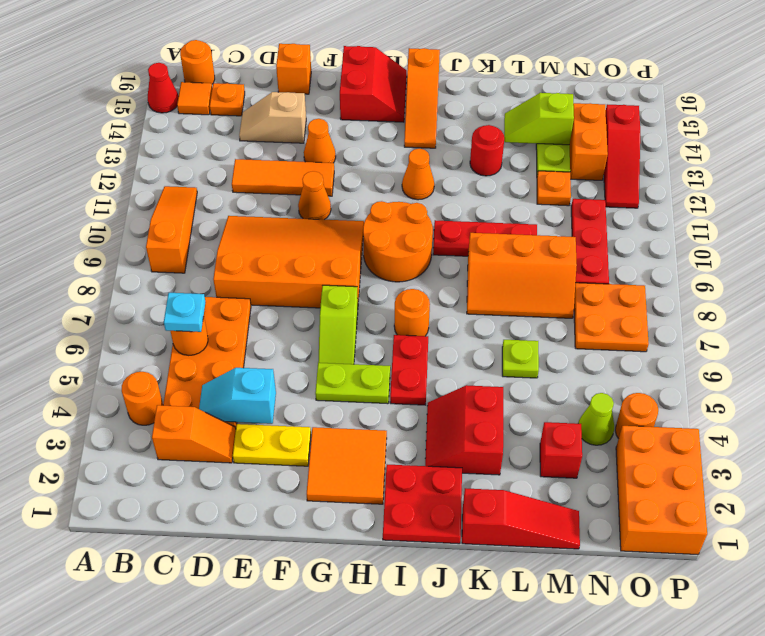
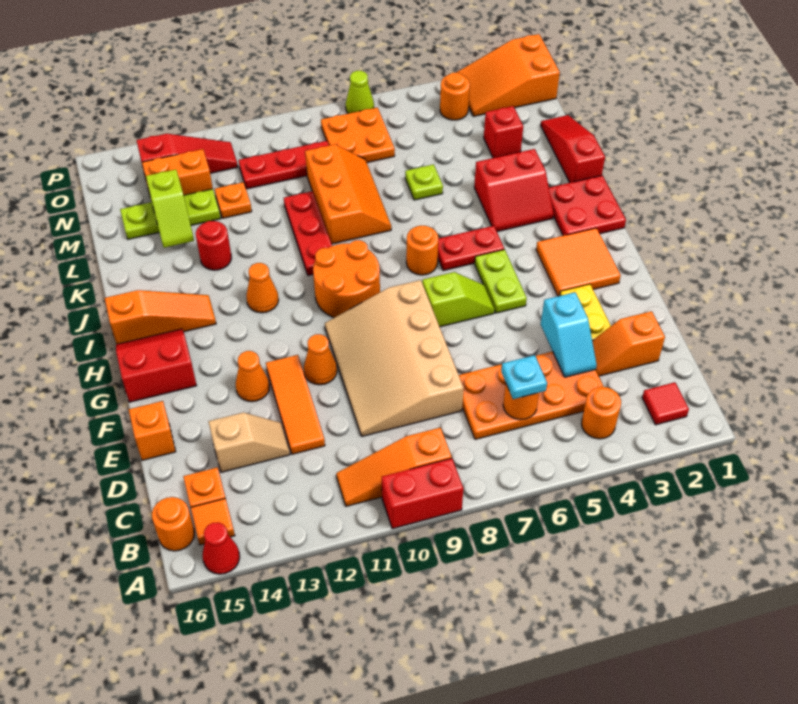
none -> red brick A9:A10 level 1
none -> red tile B2 level 1
orange slope C3:D3 level 1 top C -> orange slope D2:D3 level 1 top 2
orange slope D8:G10 level 1 top 8 -> tan slope D8:G10 level 1 top 8
tan slope D14:E14 level 1 top E -> tan slope D13:D14 level 1 top 14
lime cone N4 level 1 -> lime cone P7 level 1
orange brick O1:P3 level 1 -> orange slope O1:P3 level 1 top 1

